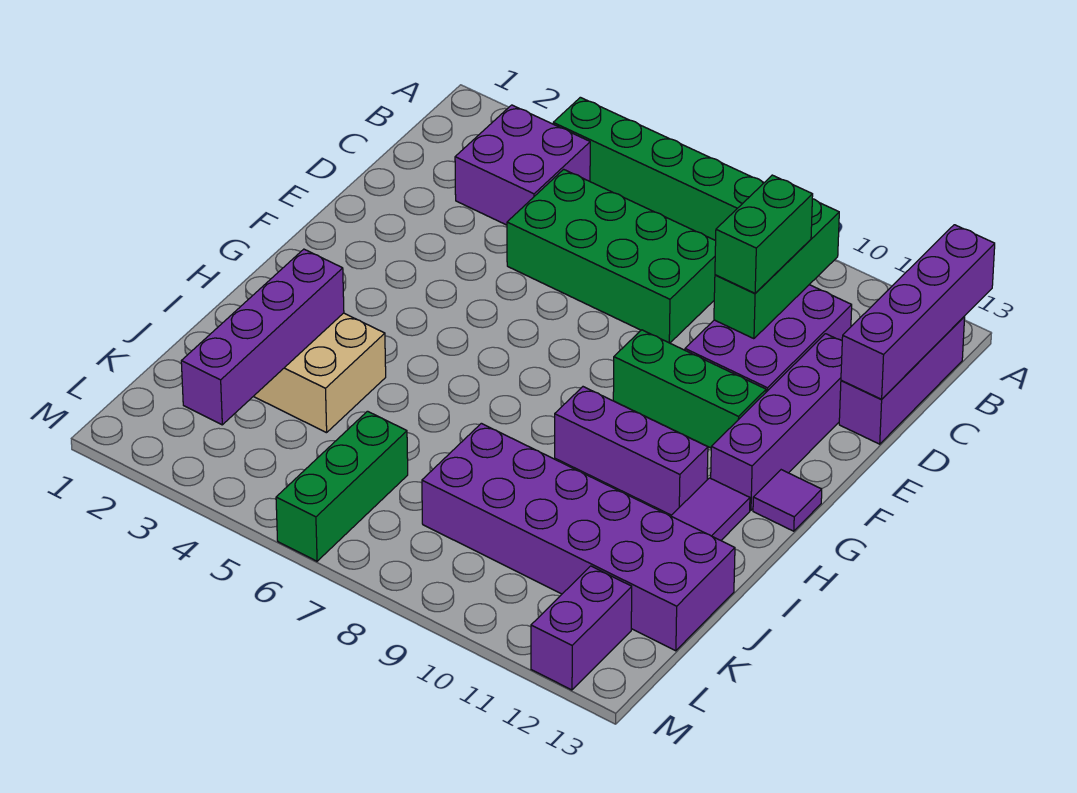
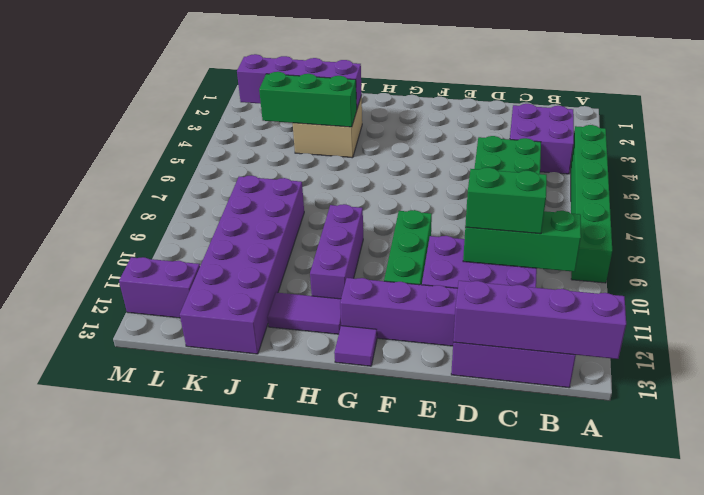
green brick K6:M6 level 1 -> green brick I4:K4 level 2

